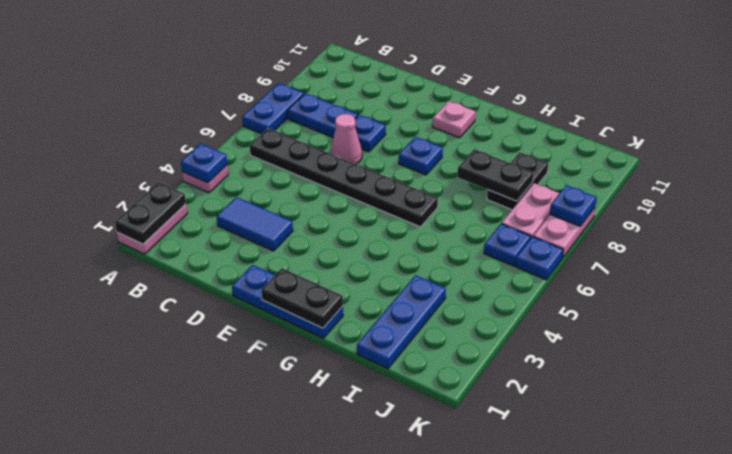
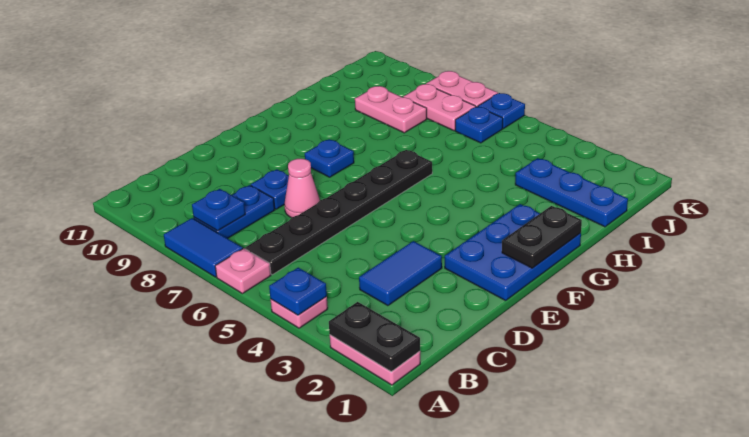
blue plate A7:A8 level 1 -> blue tile A7:A8 level 1
blue plate E1:G1 level 1 -> blue plate E1:G2 level 1
pink plate F10 level 1 -> pink plate A6 level 1
black plate H8:I8 level 2 -> none
black plate I8:I9 level 1 -> pink plate I8:I9 level 1
blue plate K8 level 2 -> blue plate B8 level 2

